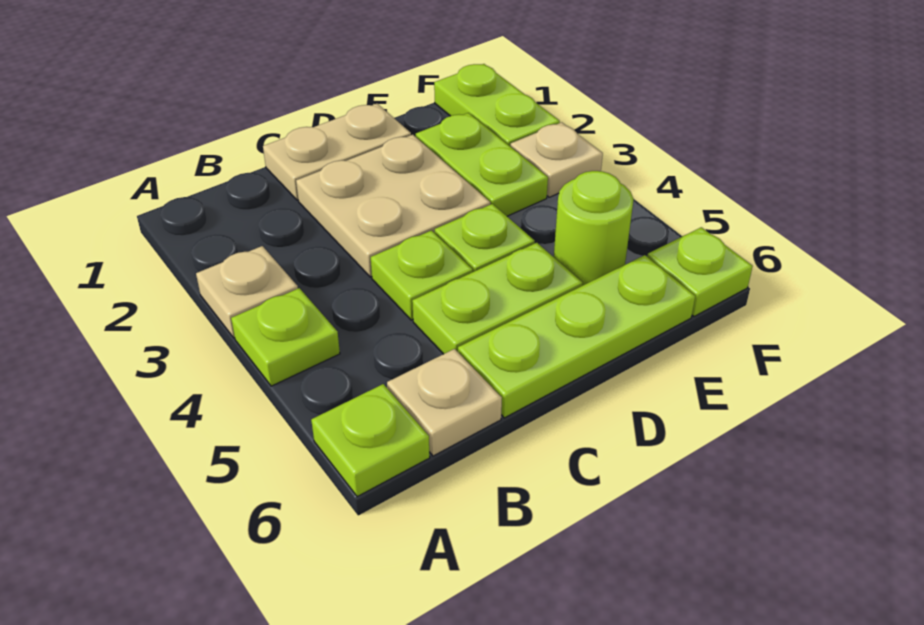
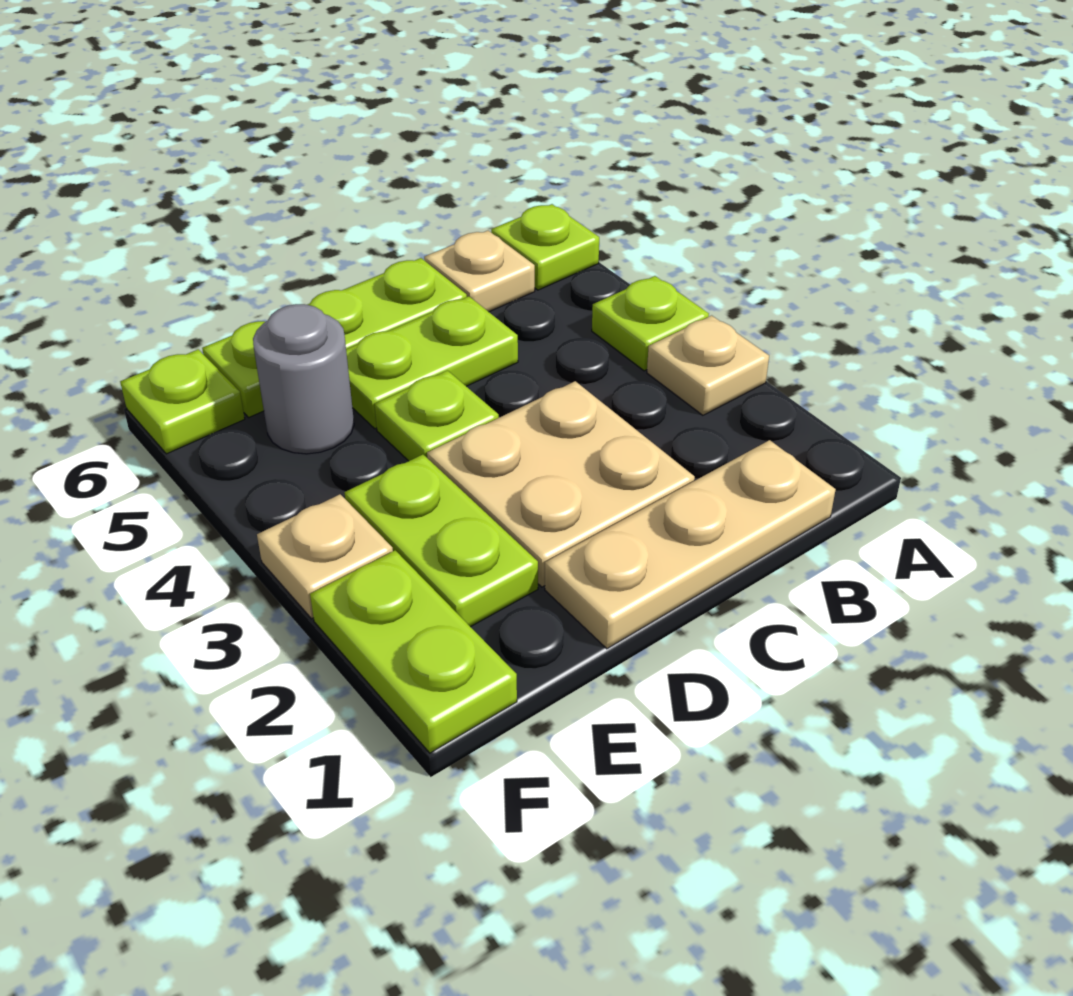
tan plate C1:D1 level 1 -> tan plate B1:D1 level 1
lime plate C4 level 1 -> none
lime round brick E5 level 1 -> grey round brick E5 level 1

